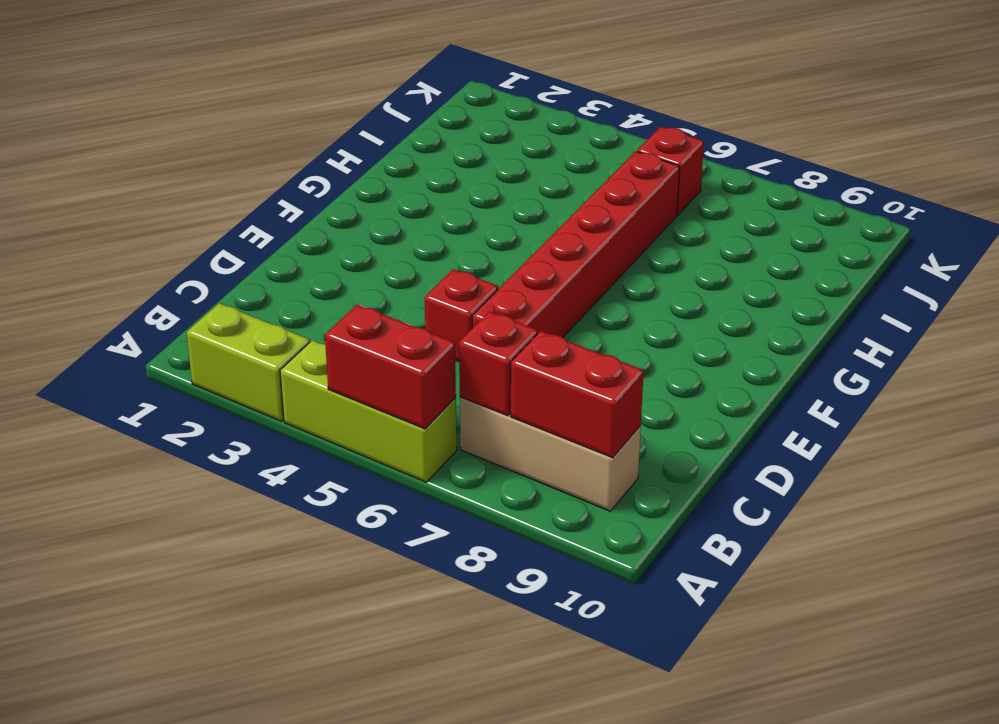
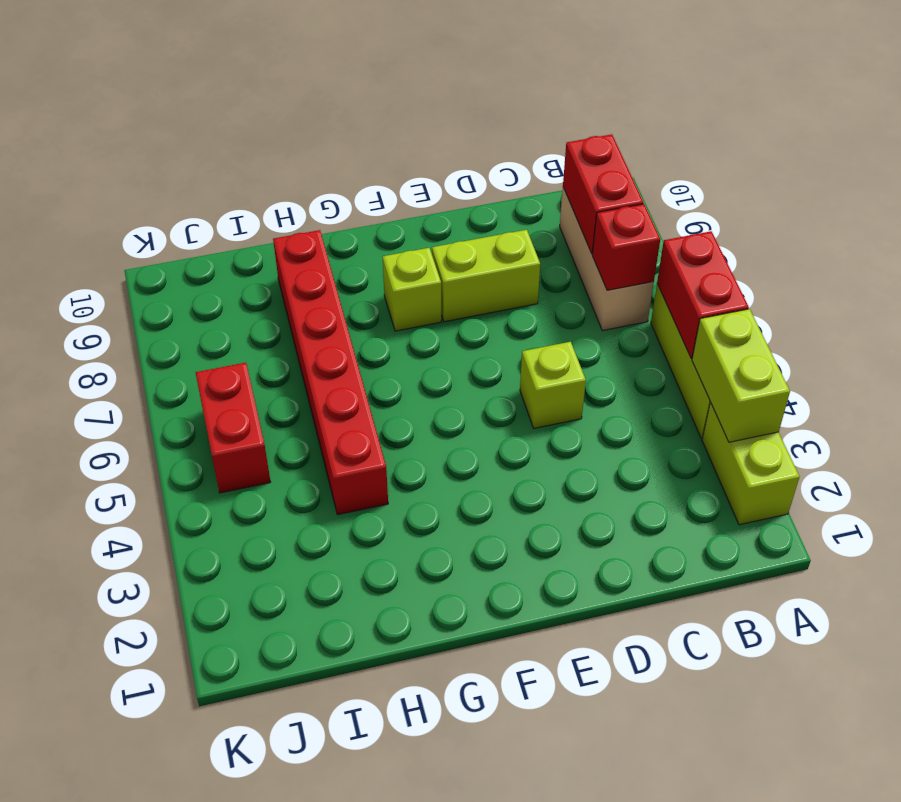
none -> lime brick A3:A4 level 2
red brick D5 level 1 -> lime brick D5 level 1
red brick D6:I6 level 1 -> red brick H4:H9 level 1
none -> lime brick D8:E8 level 1
none -> lime brick F8 level 1
red brick J6 level 1 -> red brick J5:J6 level 1

